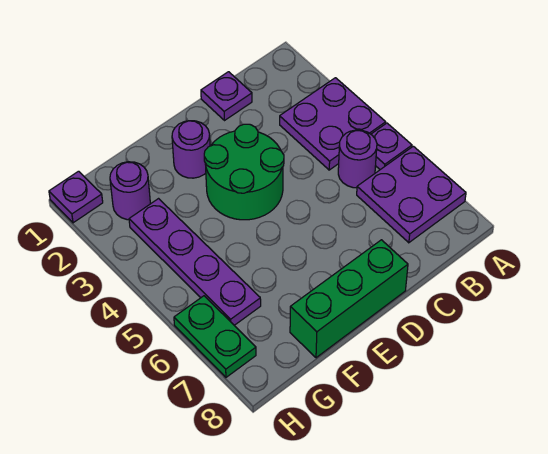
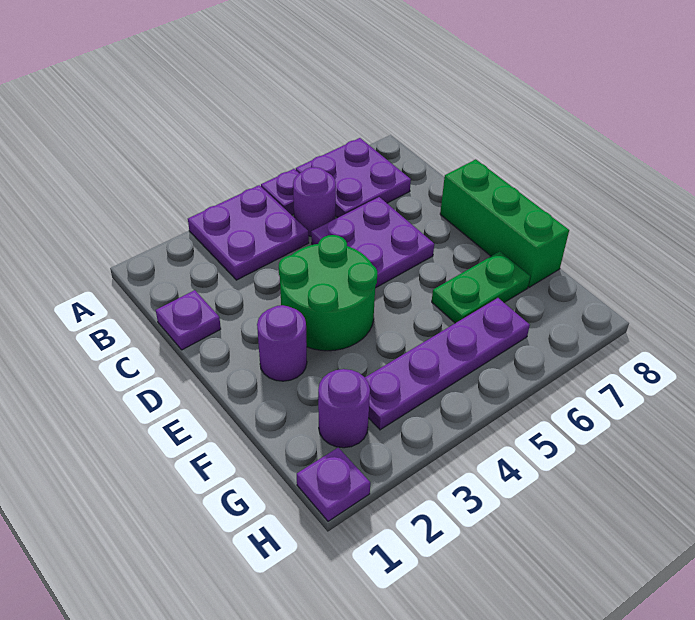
none -> purple plate C5:D6 level 1
green plate H6:H7 level 1 -> green plate F6:F7 level 1

